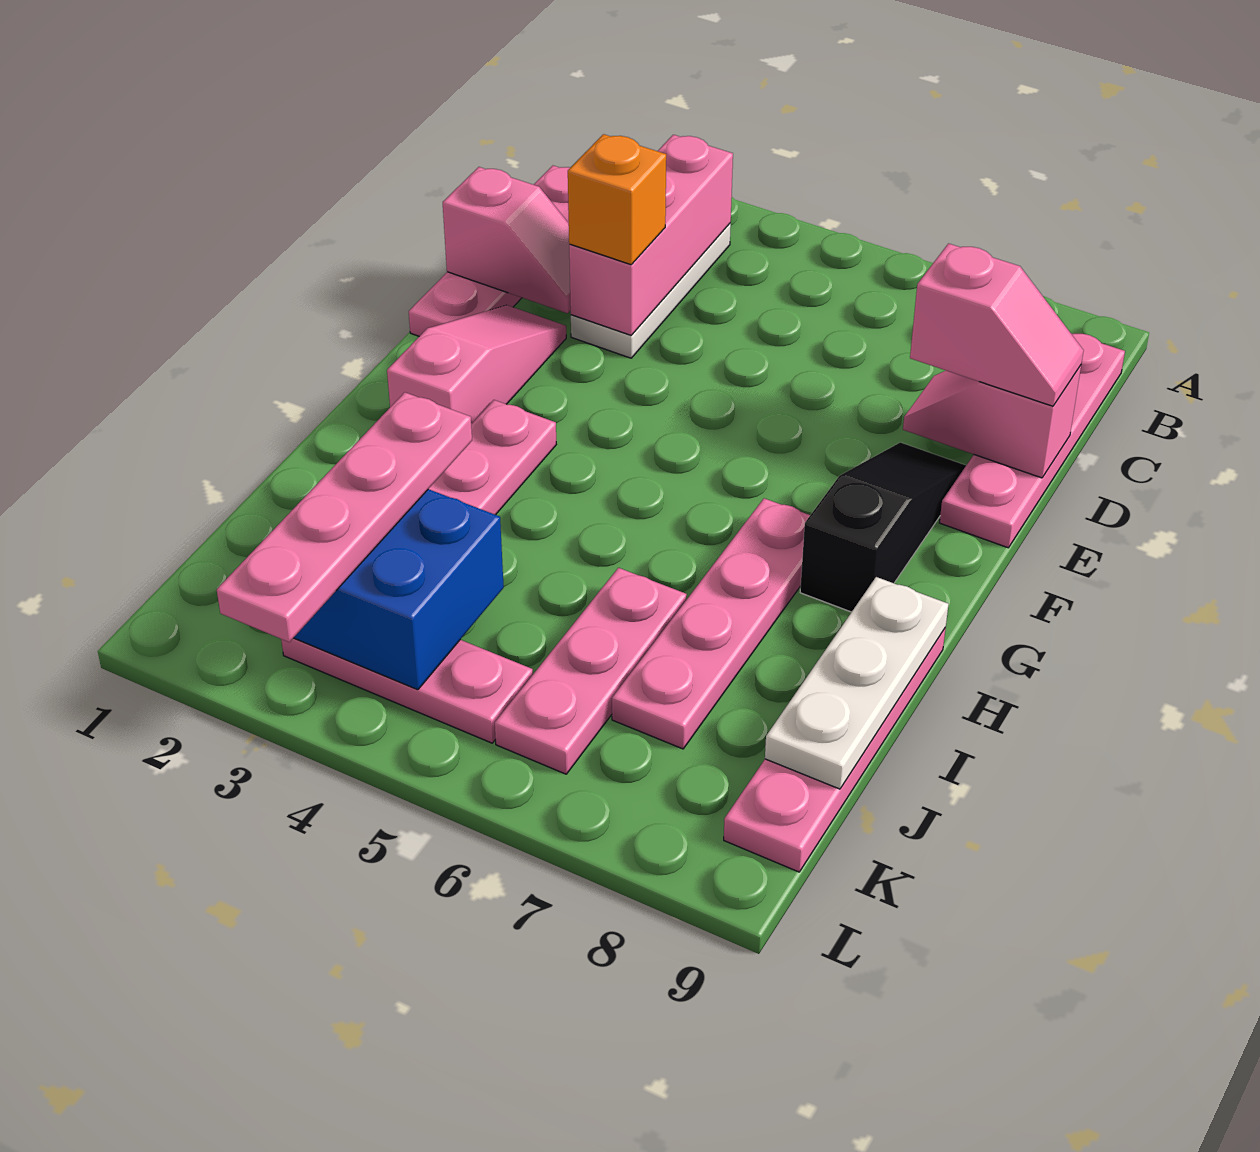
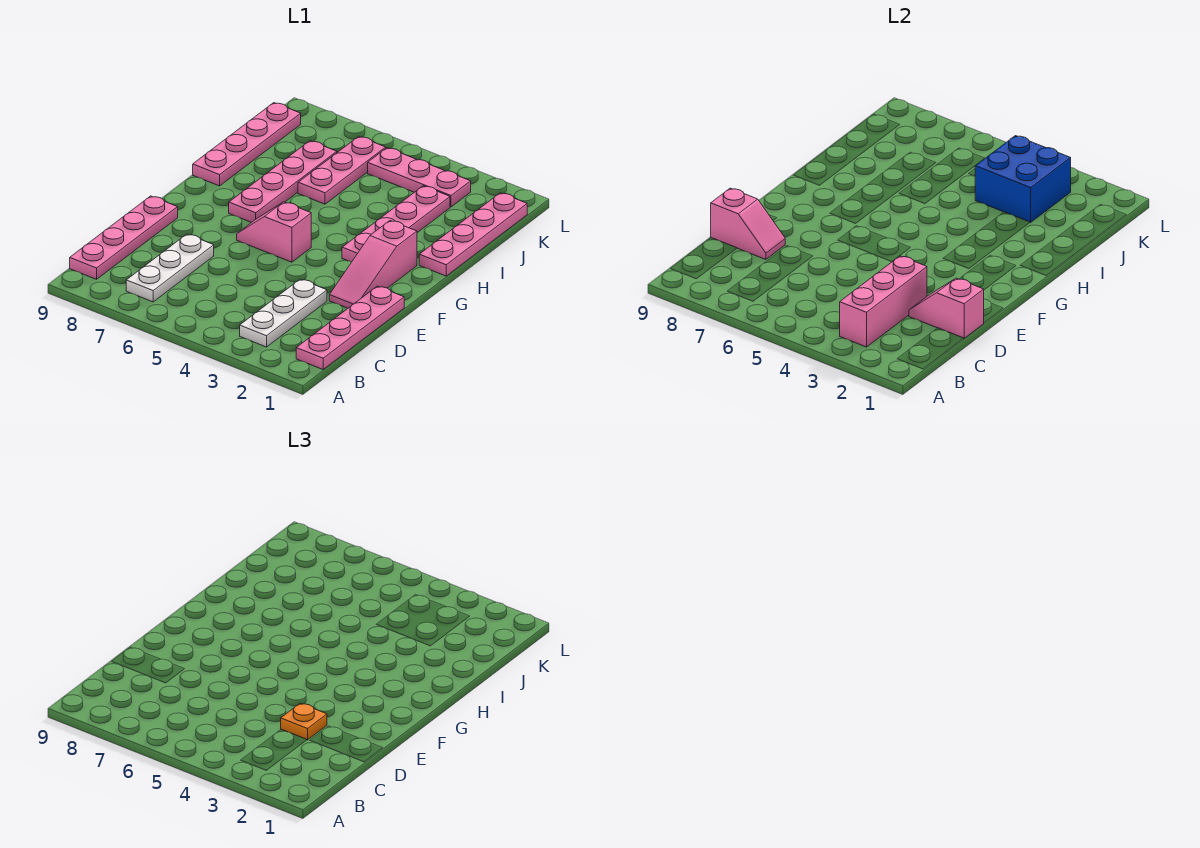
orange brick D3 level 3 -> orange plate D3 level 3
pink slope D8:D9 level 3 top 8 -> pink slope F5:F6 level 1 top 5
black slope E8:G8 level 1 top G -> none
white plate H9:J9 level 2 -> white plate B7:D7 level 1
pink plate I3:L3 level 3 -> pink plate H1:K1 level 1

